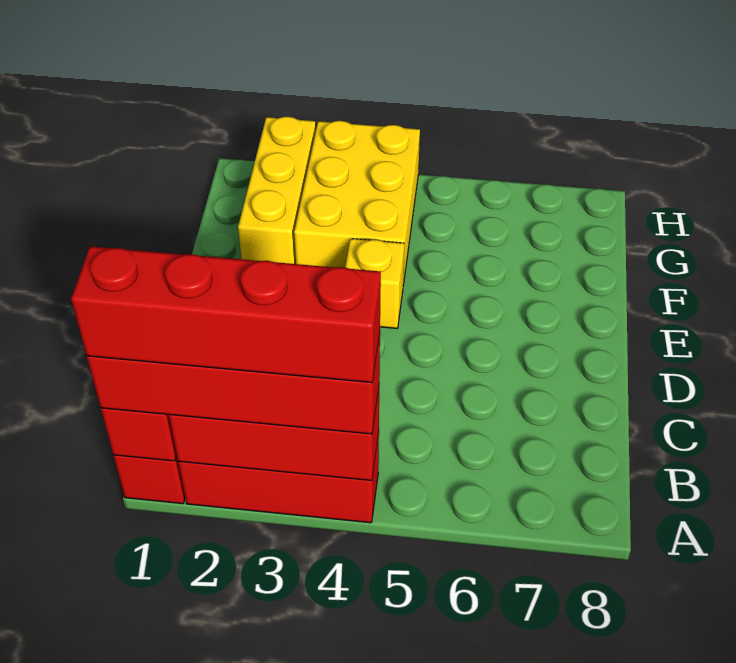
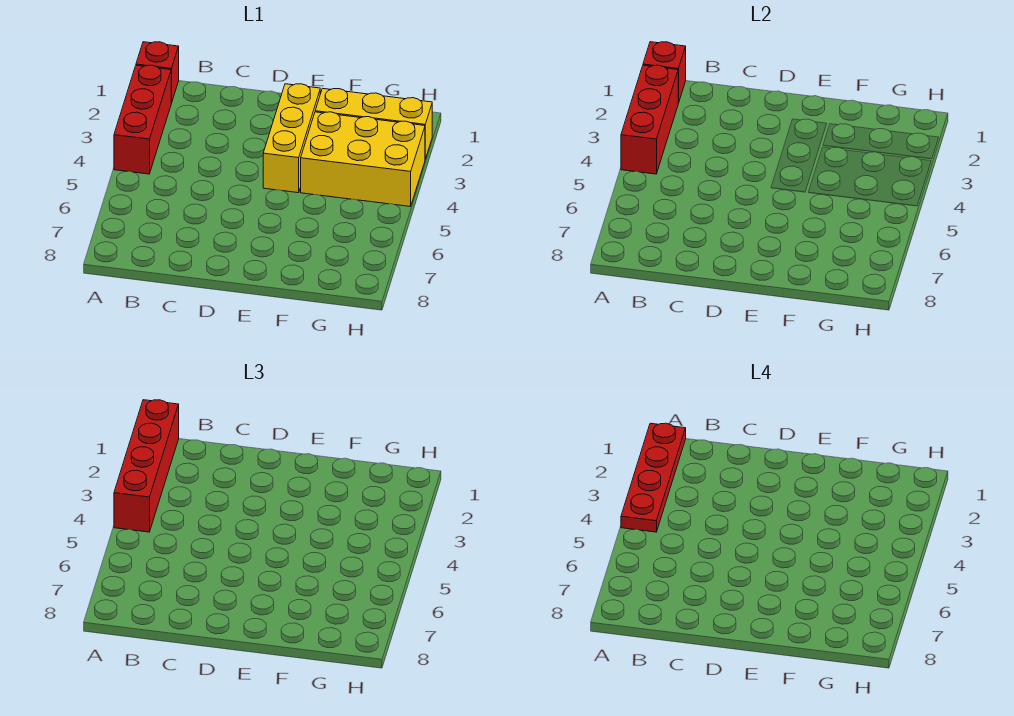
red brick A1:A4 level 4 -> red plate A1:A4 level 4
yellow brick E4 level 1 -> yellow brick E2:E4 level 1

